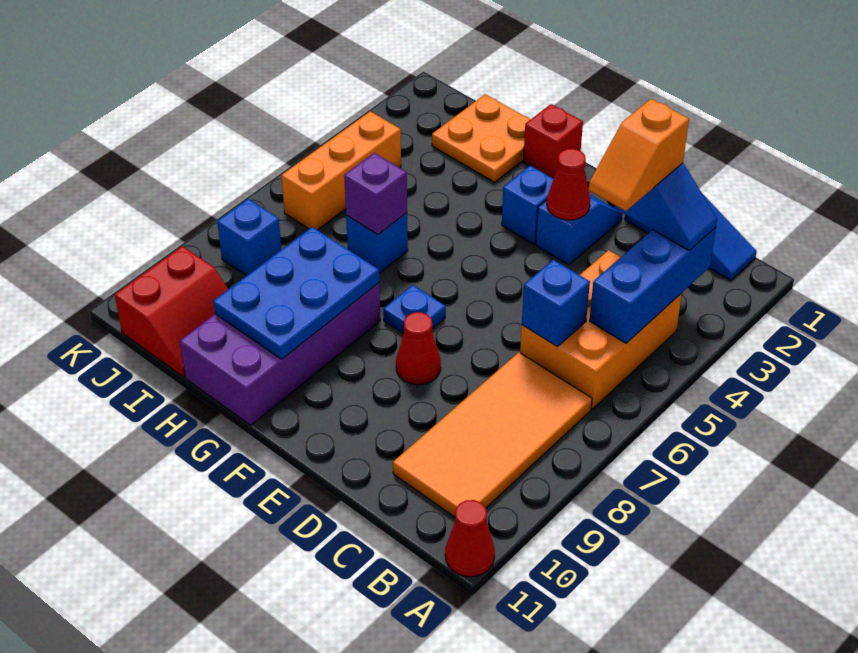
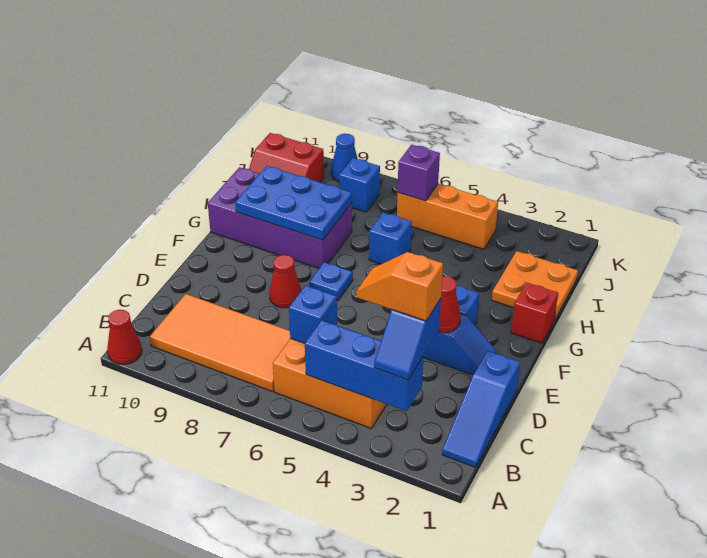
purple brick H6 level 2 -> purple brick J6 level 2
none -> blue cone K9 level 1

